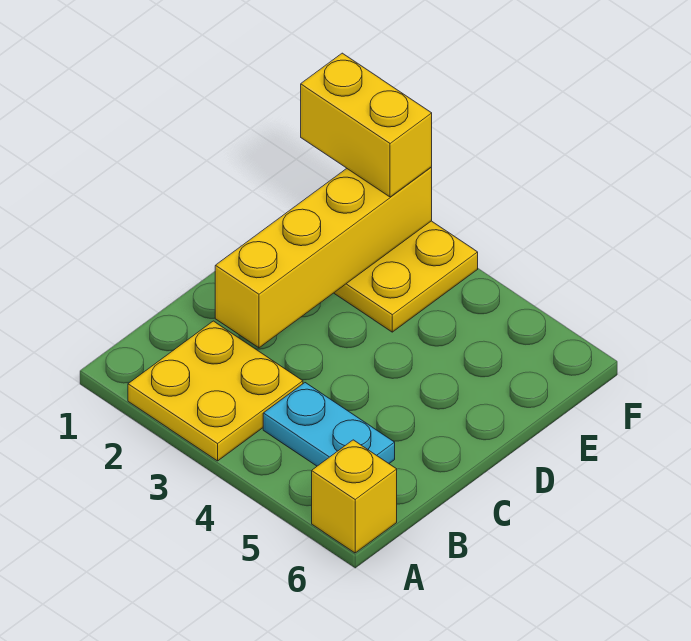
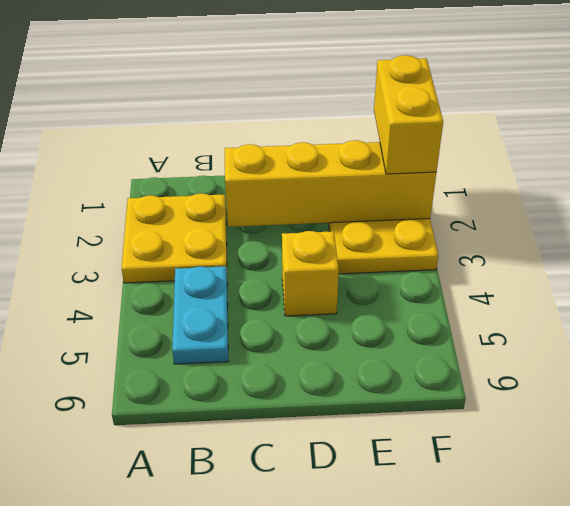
yellow brick A6 level 1 -> yellow brick D4 level 1

